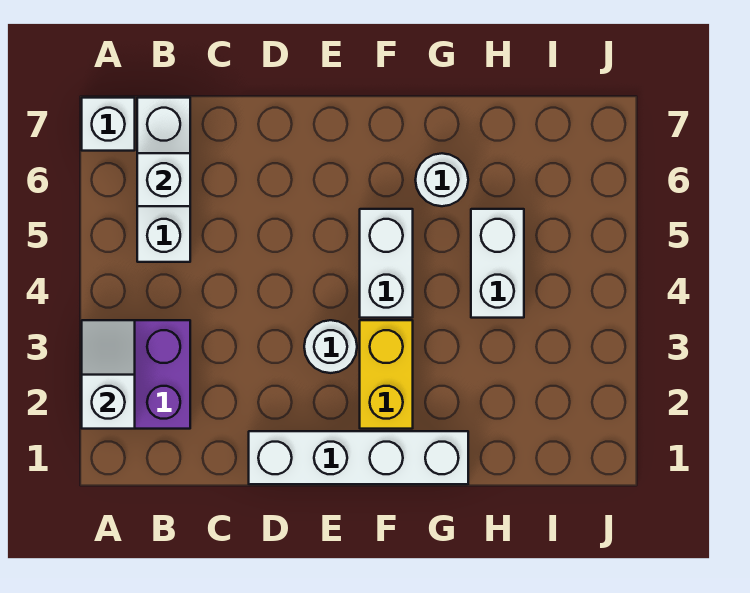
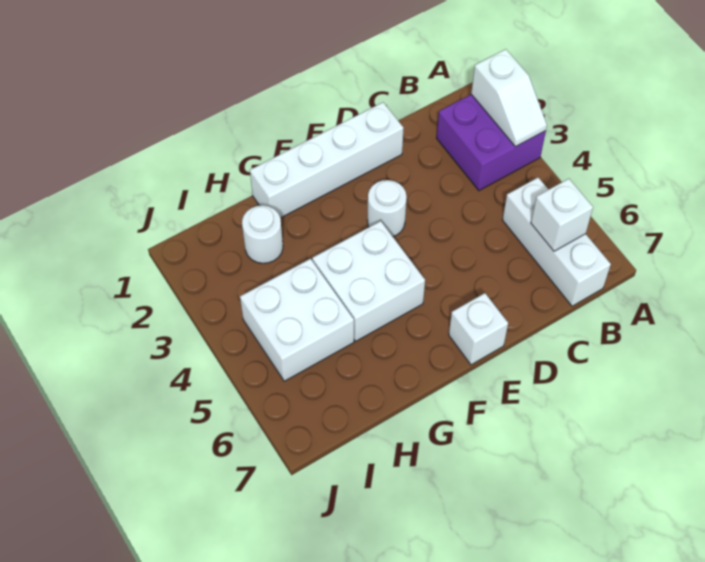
white brick A7 level 1 -> white brick E7 level 1
yellow brick F2:F3 level 1 -> none
white brick F4:F5 level 1 -> white brick F4:G5 level 1
white round brick G6 level 1 -> white round brick H2 level 1
white brick H4:H5 level 1 -> white brick H4:I5 level 1

